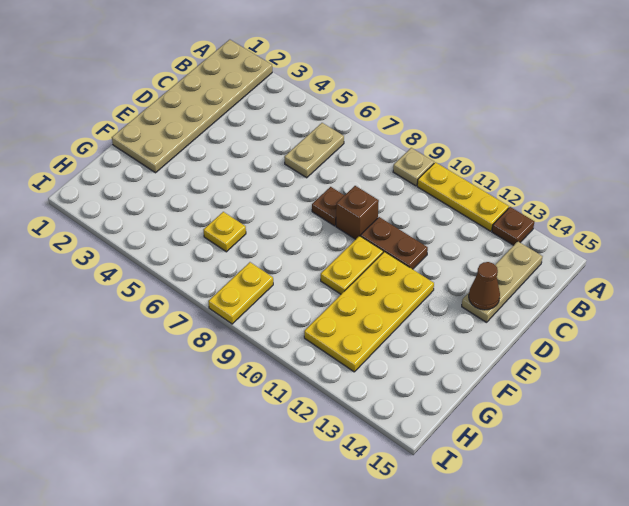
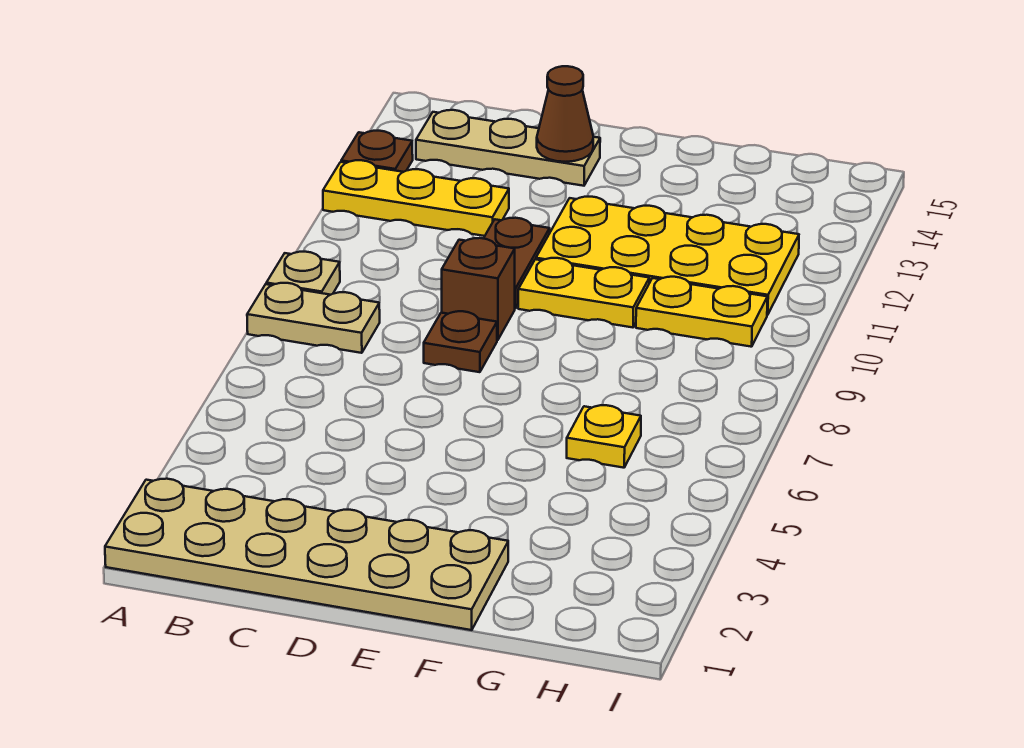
yellow plate A10:A12 level 1 -> yellow plate A12:C12 level 1
tan plate B6:C6 level 1 -> tan plate A8:B8 level 1
yellow plate H8:I8 level 1 -> yellow plate G10:H10 level 1

